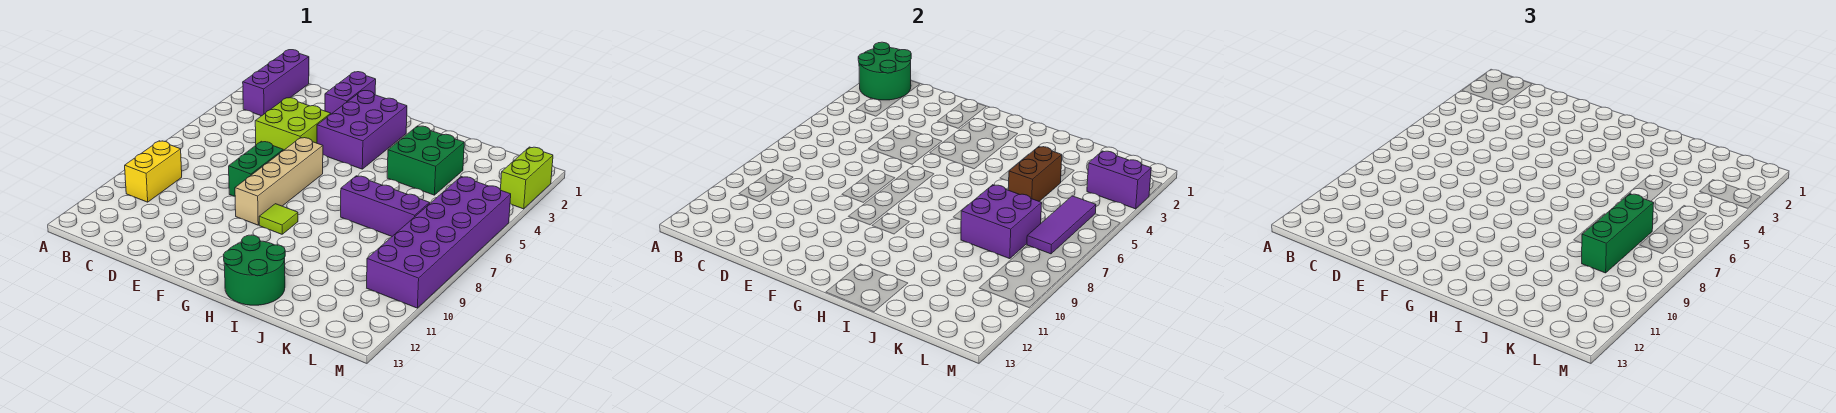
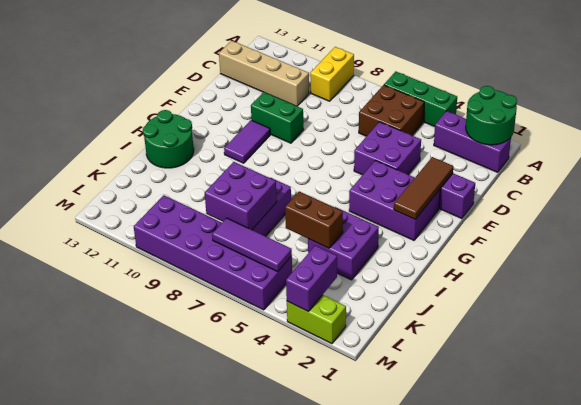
none -> brown brick B5:C6 level 1
yellow brick B9:B10 level 1 -> yellow brick A9:B9 level 1
lime brick D4:E5 level 1 -> purple brick D4:E5 level 1
none -> brown tile E2:G2 level 2
green brick E7:E8 level 1 -> green brick E9:E10 level 1
tan brick F6:F9 level 1 -> tan brick C10:C13 level 1
none -> purple tile F10:G10 level 1
lime tile G9 level 1 -> none
green brick I3:J4 level 1 -> purple brick I3:J4 level 1
green brick K7:K9 level 3 -> green brick A4:A6 level 1

